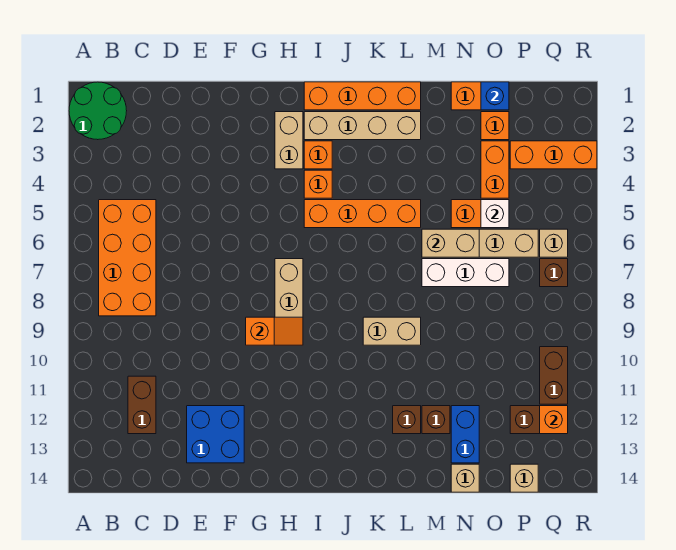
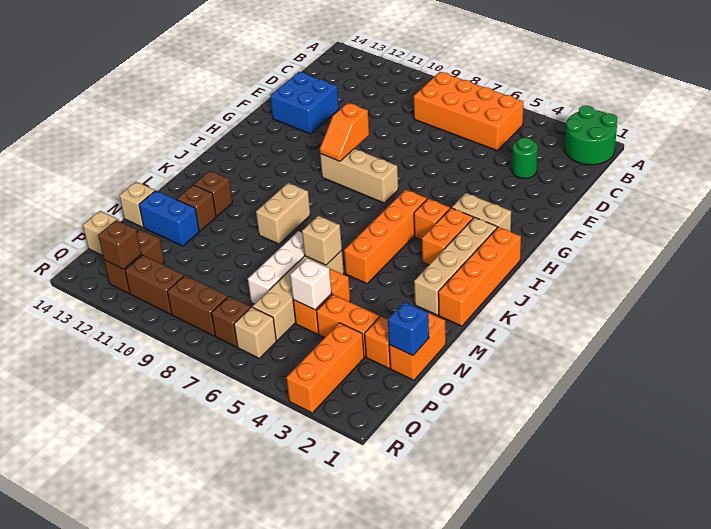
brown brick C11:C12 level 1 -> brown brick Q8:Q9 level 1
none -> green round brick D3 level 1
orange brick I3 level 1 -> orange brick I3:J3 level 1
tan brick M6:N6 level 2 -> tan brick M6 level 2
orange brick Q12 level 2 -> brown brick Q12 level 2

